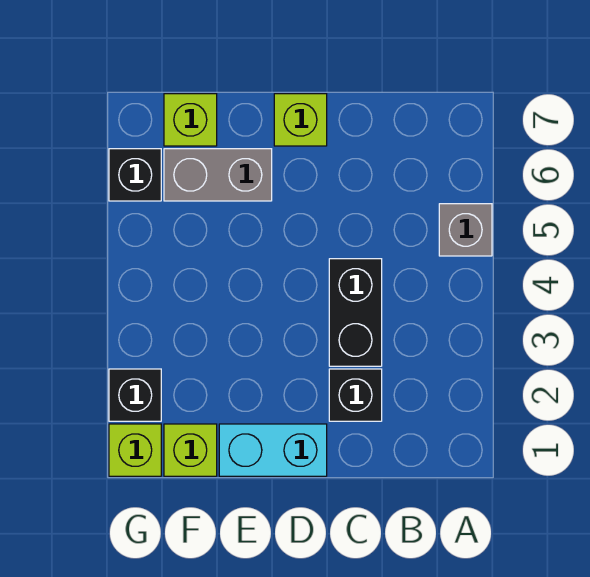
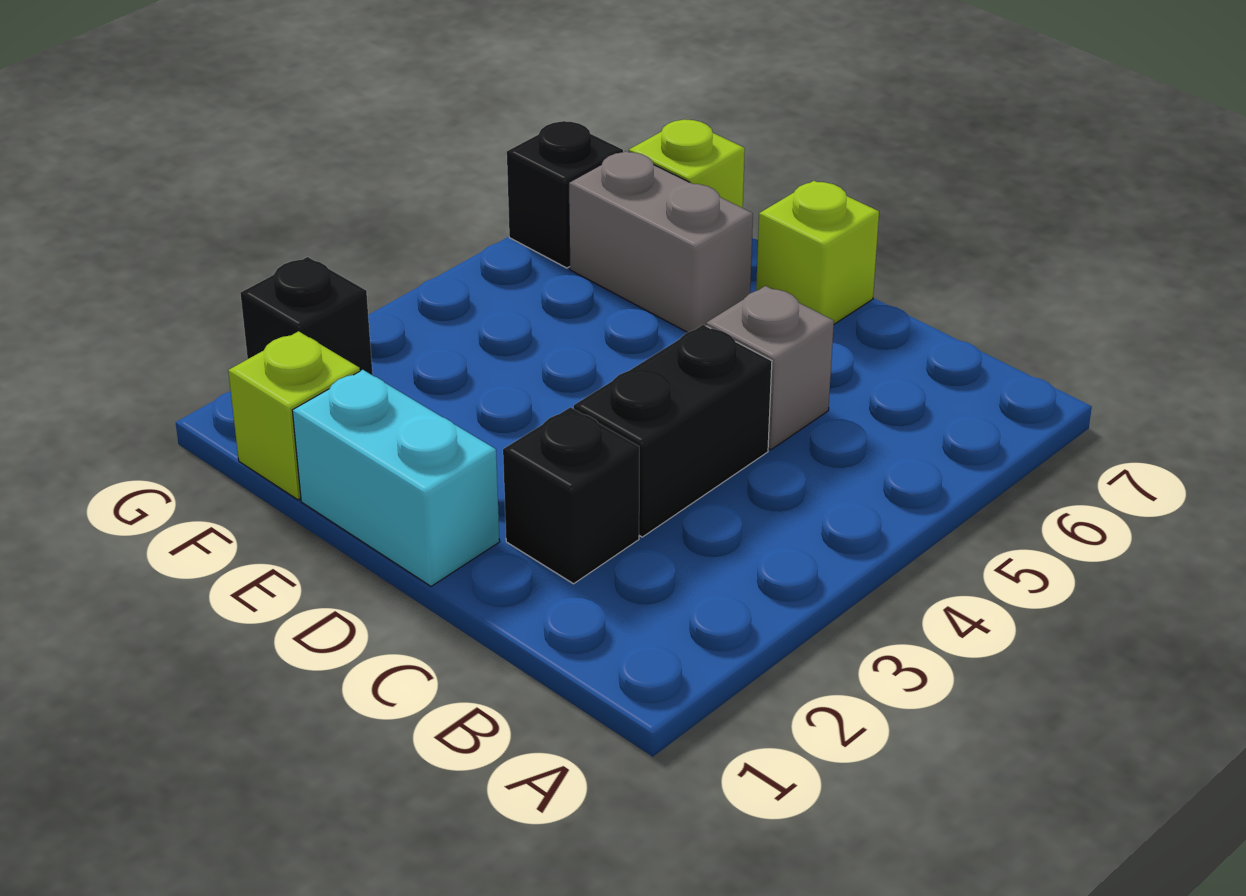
grey brick A5 level 1 -> grey brick C5 level 1
lime brick G1 level 1 -> none

